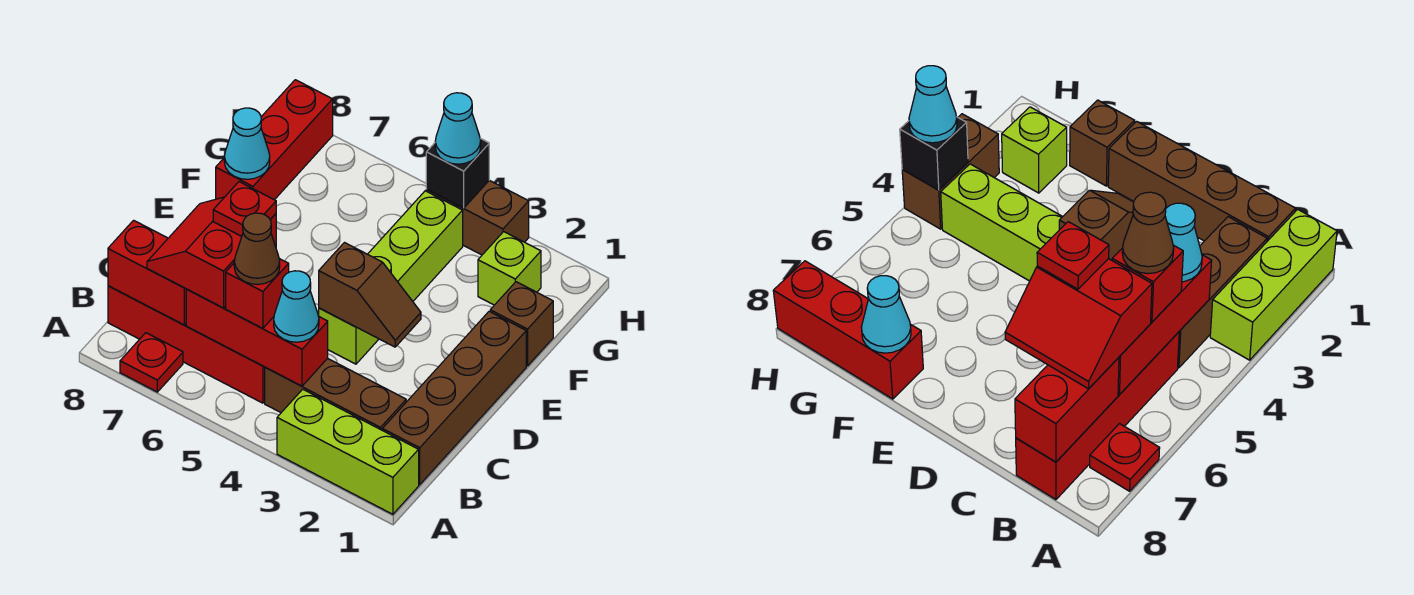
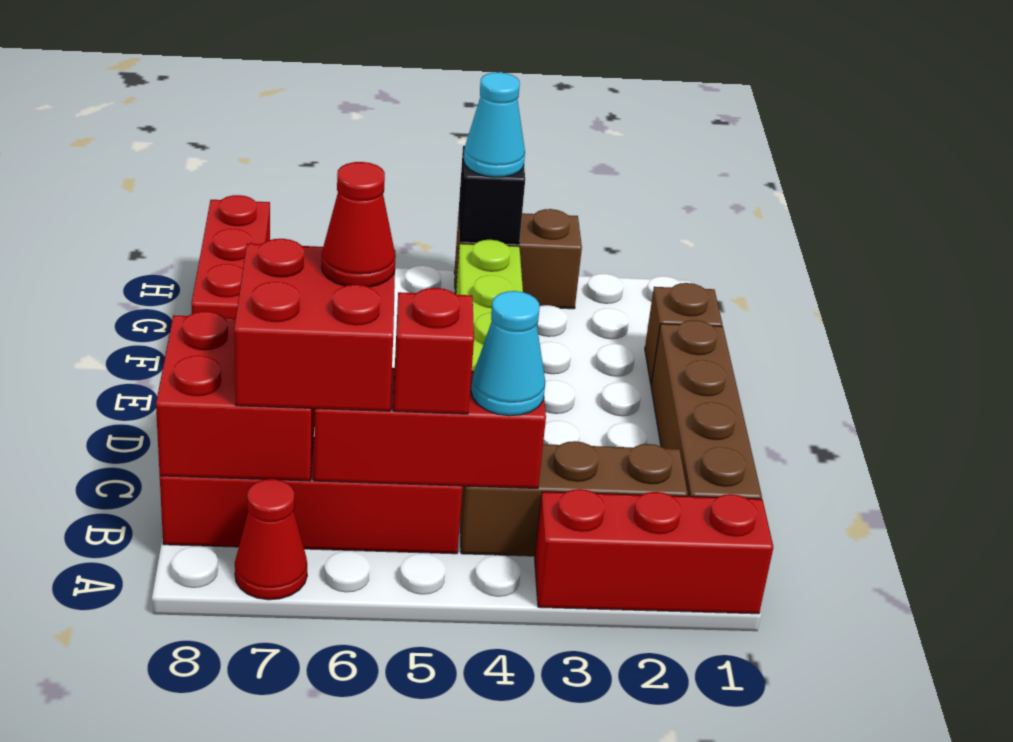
lime brick A1:A3 level 1 -> red brick A1:A3 level 1
red plate A7 level 1 -> red cone A7 level 1
brown cone B5 level 4 -> none
red slope B6:C7 level 3 top 6 -> red brick B6:C7 level 3
red brick B7:B8 level 2 -> red brick B7:C8 level 2
red plate C6 level 4 -> red cone C6 level 4
brown slope D3:D4 level 2 top 4 -> none
cyan cone F8 level 2 -> none
lime brick G2 level 1 -> none

